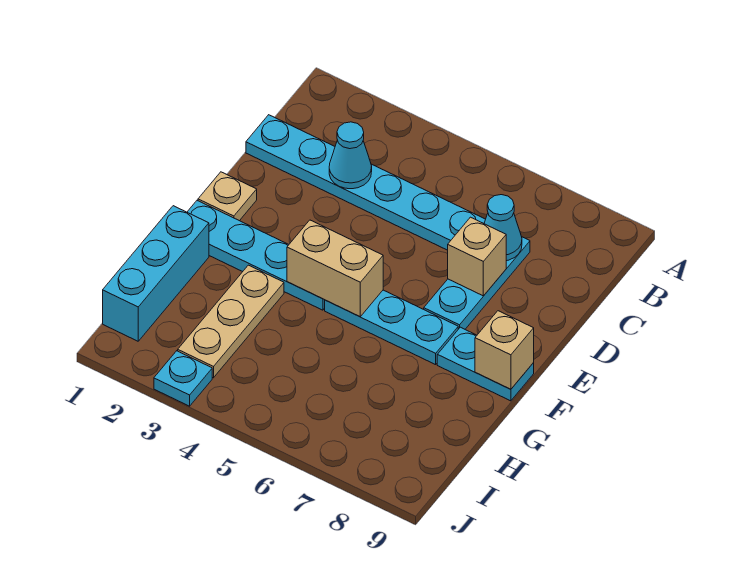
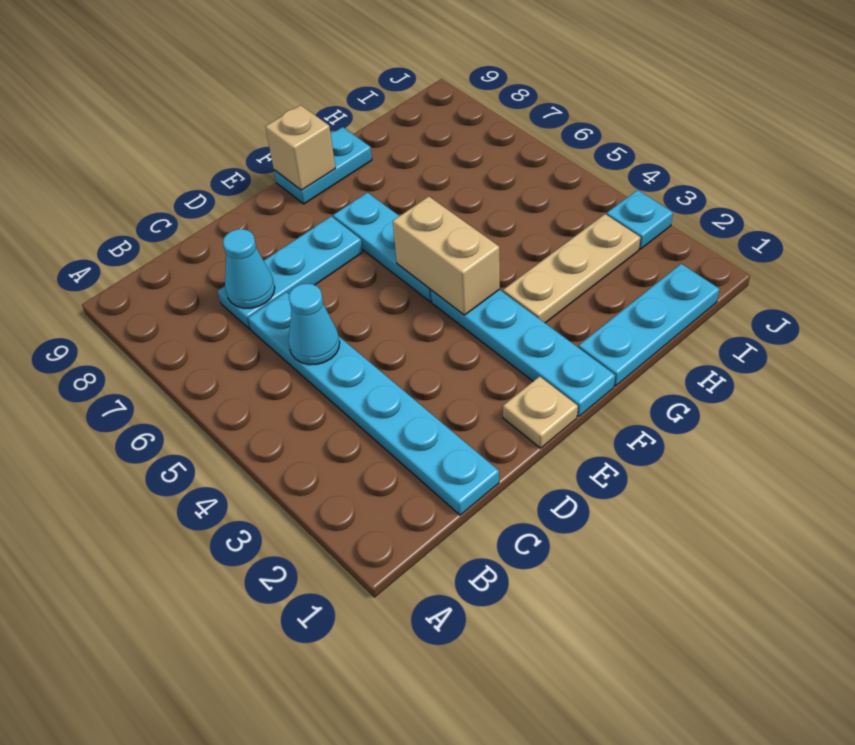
cyan cone C3 level 2 -> cyan cone C5 level 2
tan brick D7 level 2 -> none
cyan plate F8:F9 level 1 -> cyan plate F9:G9 level 1
cyan brick G1:I1 level 1 -> cyan plate G1:I1 level 1

